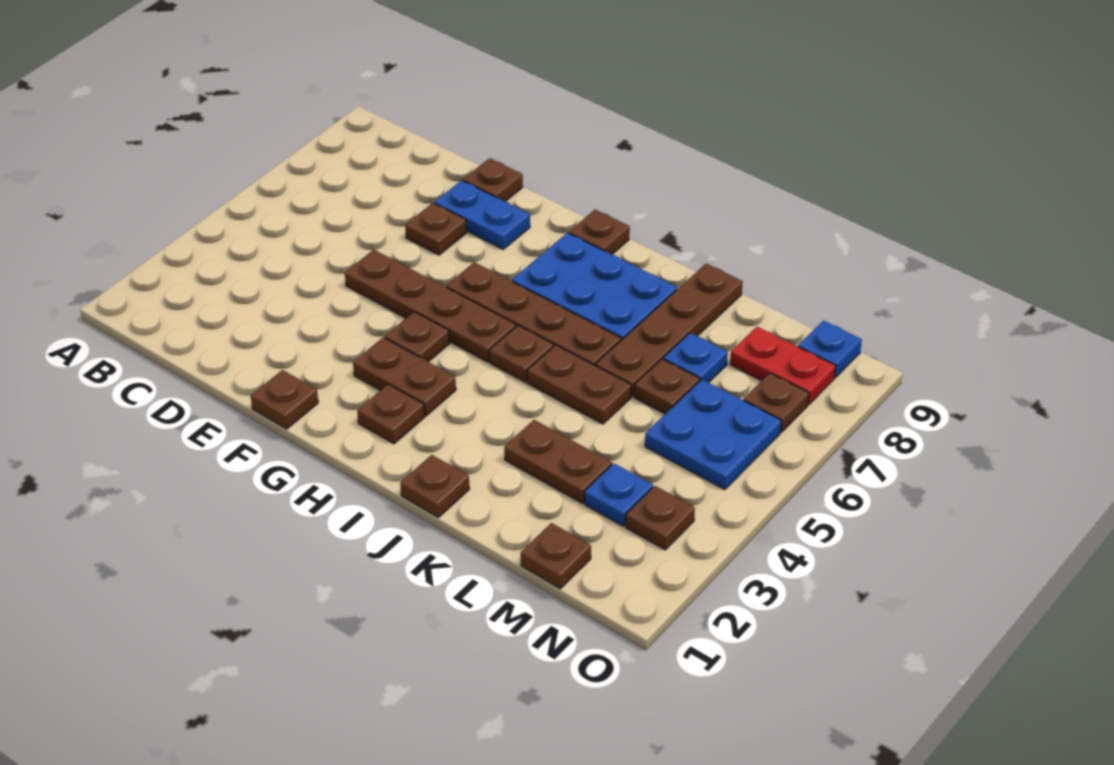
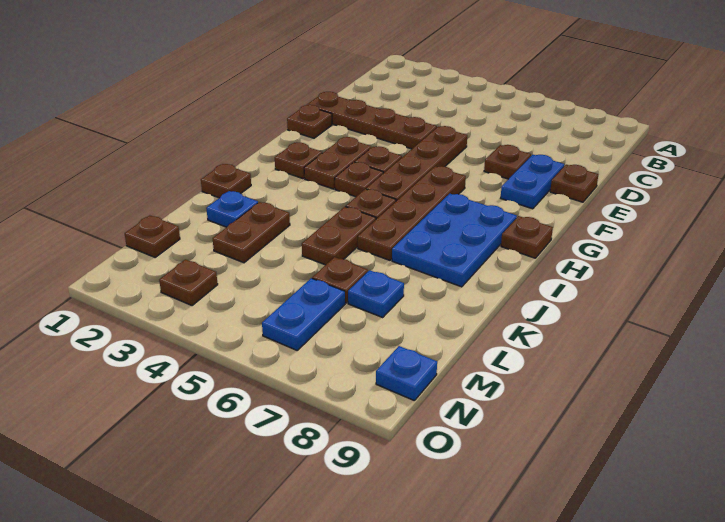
brown plate K6:K9 level 1 -> brown plate E1:E4 level 1
blue plate M3 level 1 -> blue plate K2 level 1
blue plate M5:N6 level 1 -> blue plate M6:N6 level 1
red plate M8:N8 level 1 -> none
brown plate N7 level 1 -> brown plate H4 level 1

